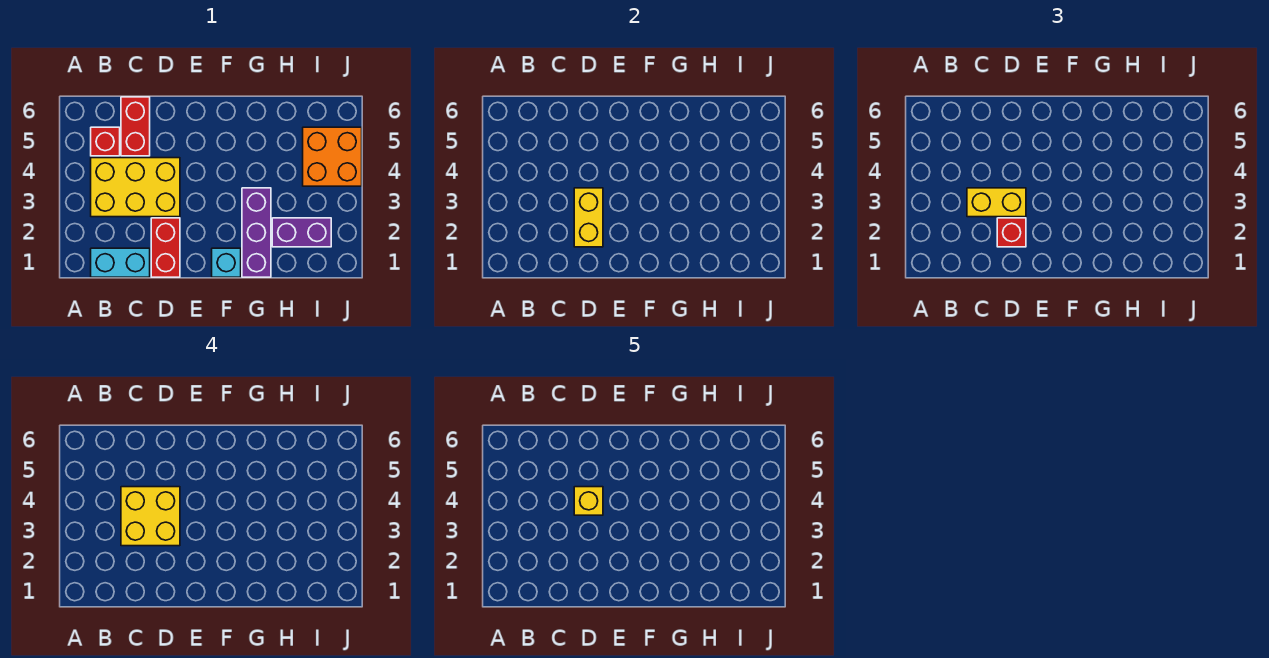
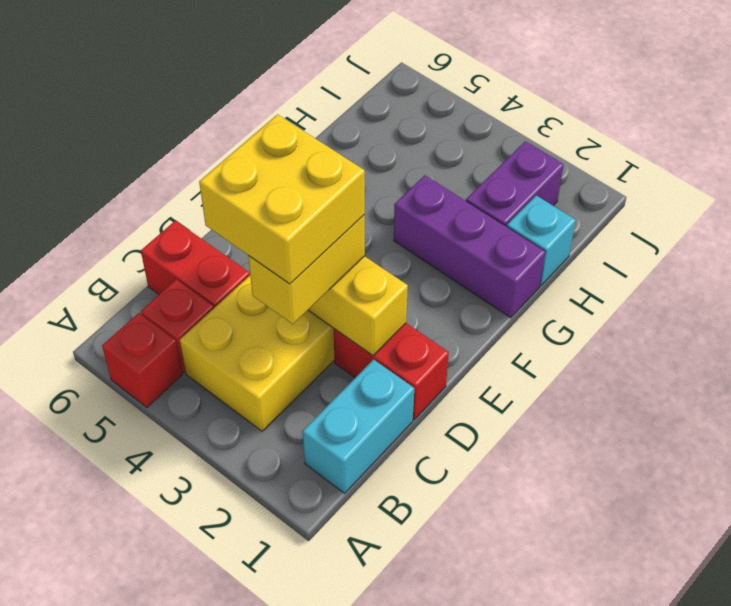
red brick D2 level 3 -> red brick A5 level 1
yellow brick D4 level 5 -> none
cyan brick F1 level 1 -> cyan brick H1 level 1
orange brick I4:J5 level 1 -> none

